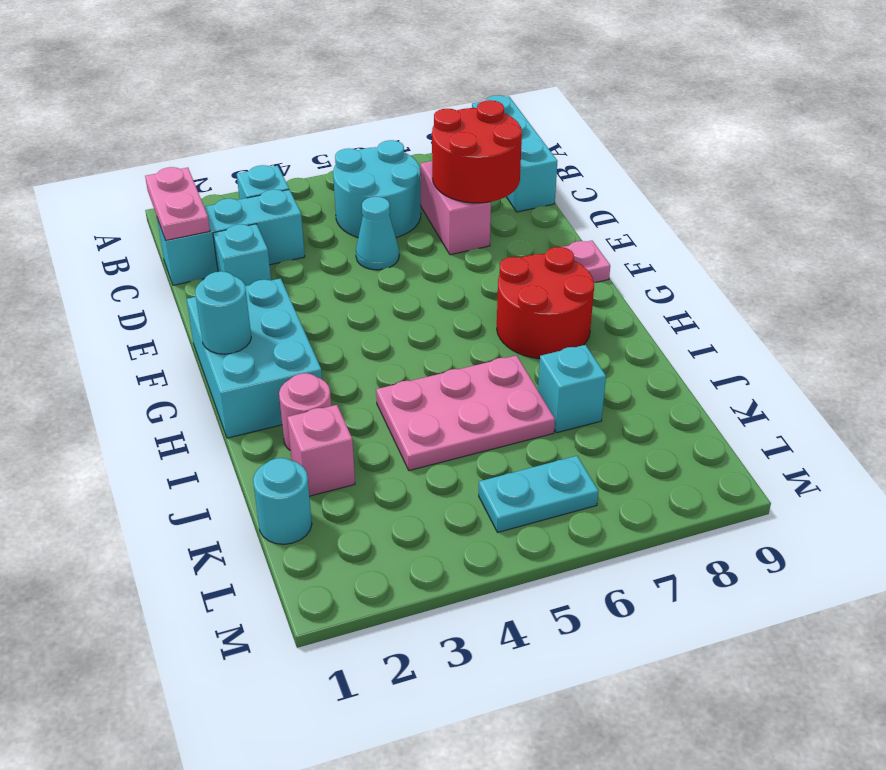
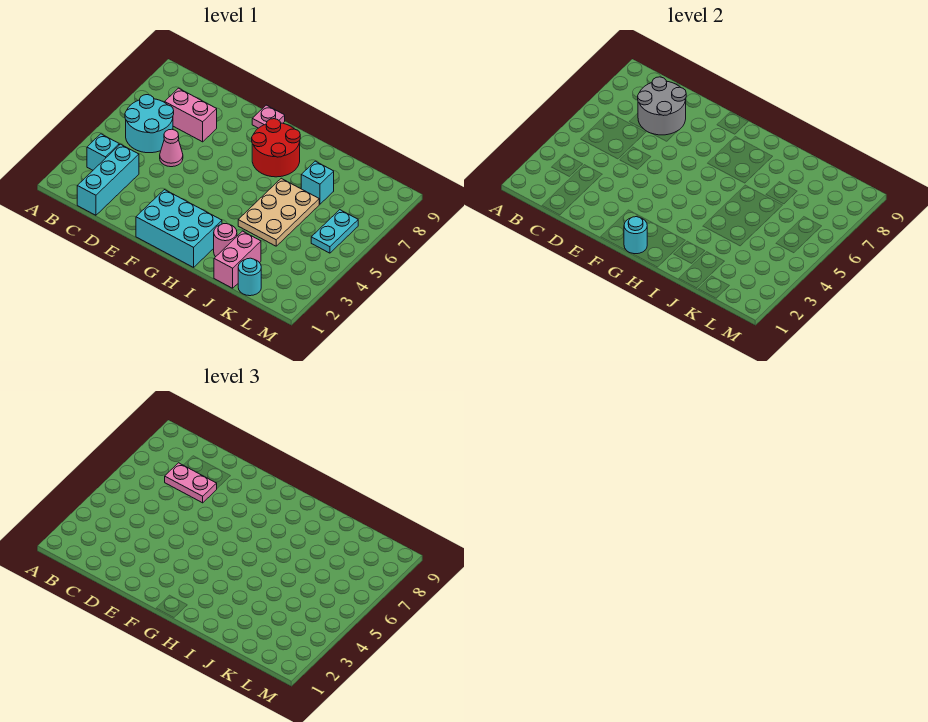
cyan brick A9:C9 level 1 -> none
pink plate B1:C1 level 2 -> pink plate C7:D7 level 3
red round brick C7:D8 level 2 -> grey round brick C7:D8 level 2
cyan brick D2 level 1 -> none
cyan cone D5 level 1 -> pink cone D5 level 1
pink plate I4:J6 level 1 -> tan plate I4:J6 level 1
pink brick J2 level 1 -> pink brick J1:J2 level 1

